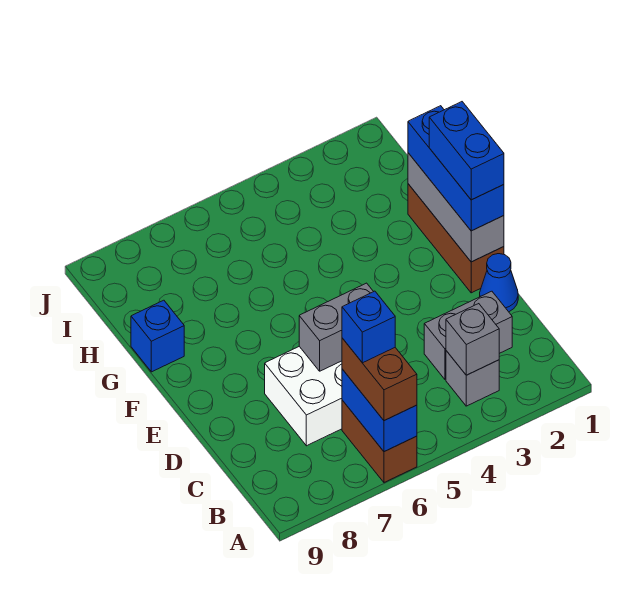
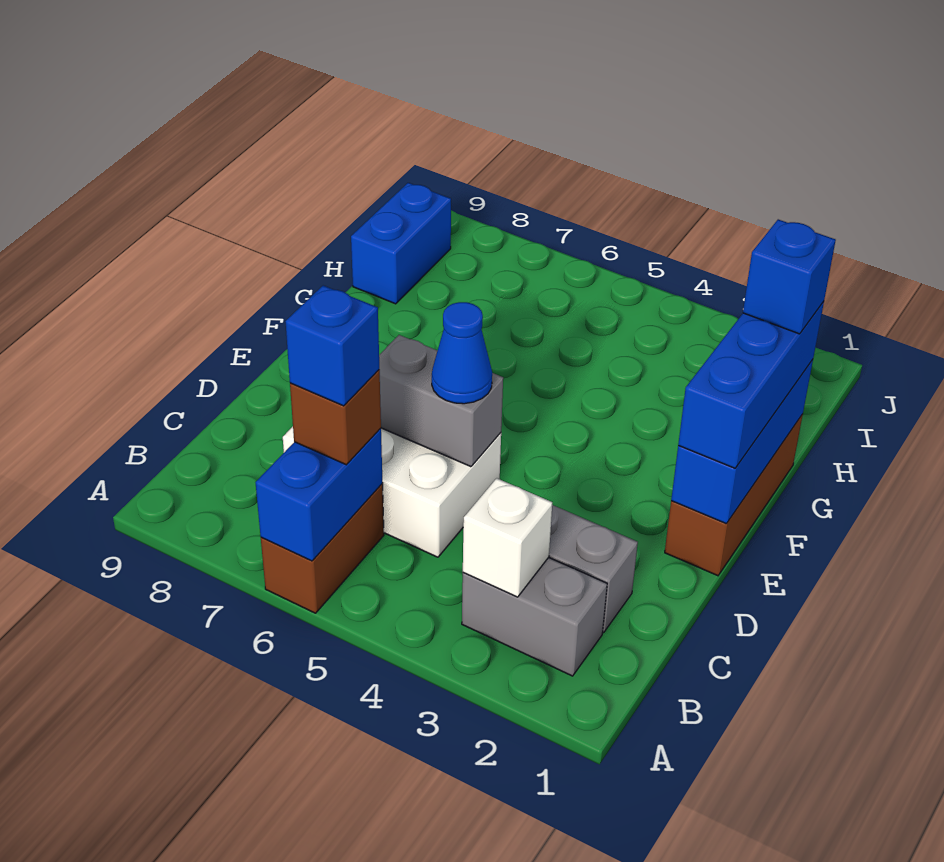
brown brick A6:B6 level 3 -> brown brick B6 level 3
grey brick B3 level 1 -> grey brick B2:B3 level 1
grey brick B3 level 2 -> white brick B3 level 2
blue cone D1 level 1 -> blue cone D5 level 3
grey brick E1:G1 level 2 -> blue brick E1:G1 level 2
blue brick E1:F1 level 4 -> blue brick H9:I9 level 1
blue brick G9 level 1 -> blue brick G1 level 4

